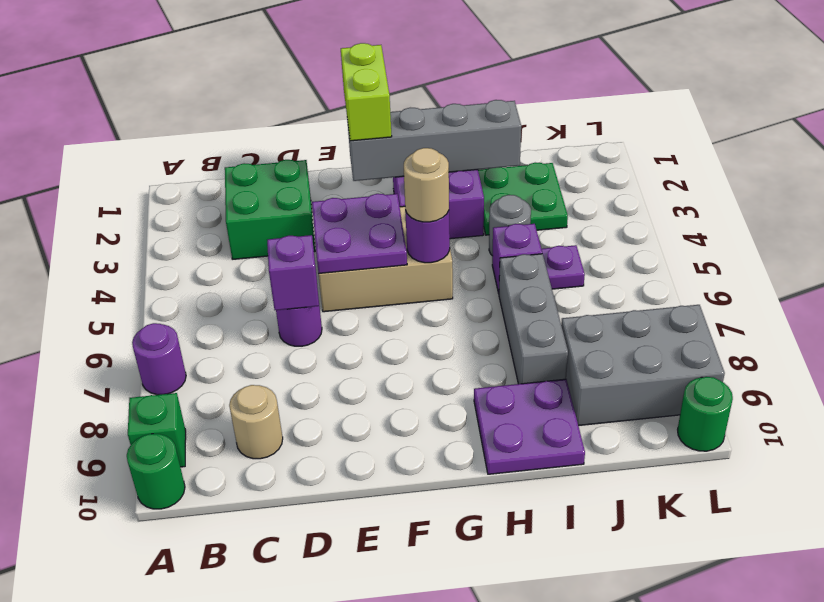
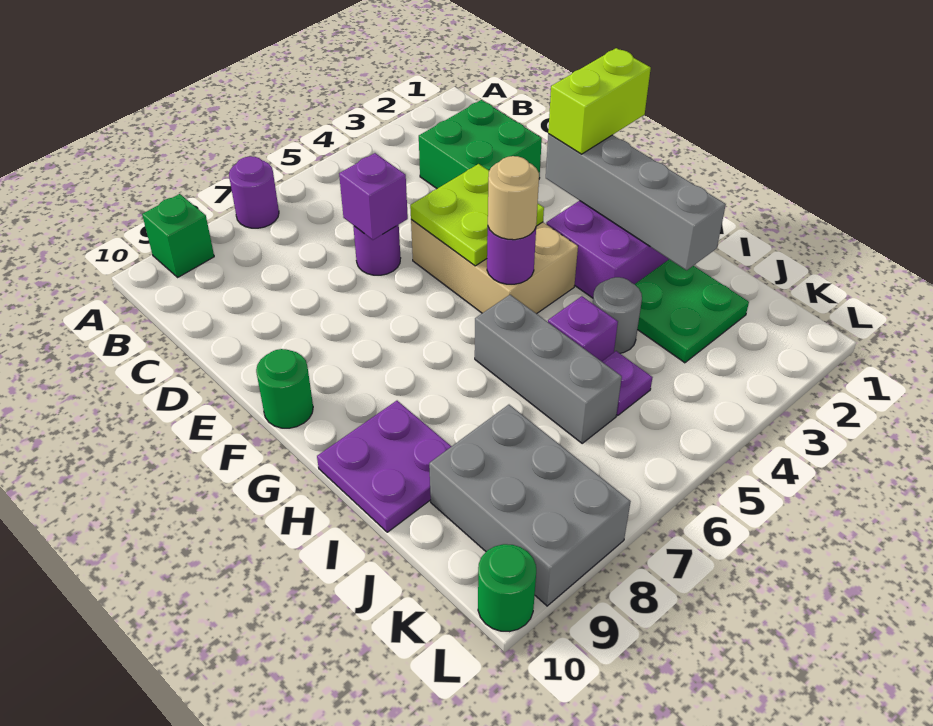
green round brick A10 level 1 -> green round brick F10 level 1
tan round brick C9 level 1 -> none
purple plate E4:F5 level 2 -> lime plate E4:F5 level 2
grey brick I6:I8 level 1 -> grey brick H6:J6 level 1

